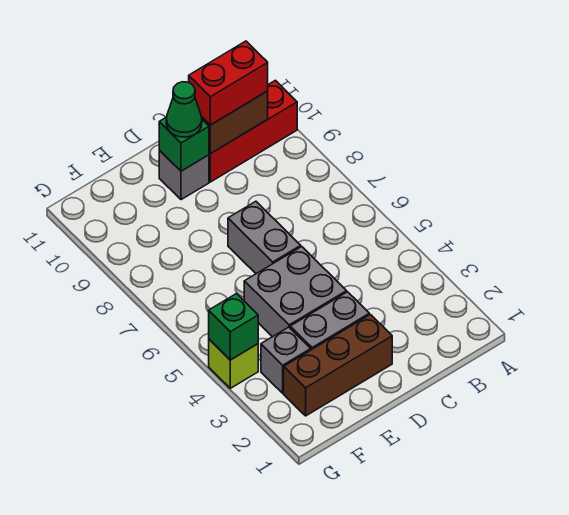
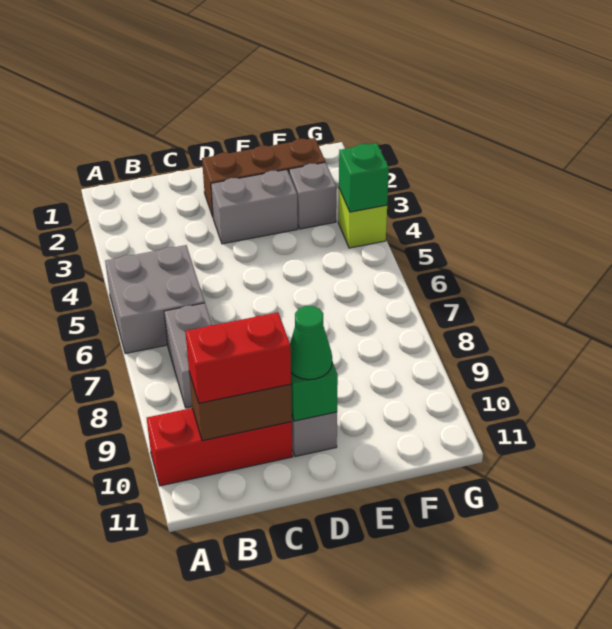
grey brick D4:E5 level 1 -> grey brick A5:B6 level 1
grey brick D6:D7 level 1 -> grey brick B7:B8 level 1

